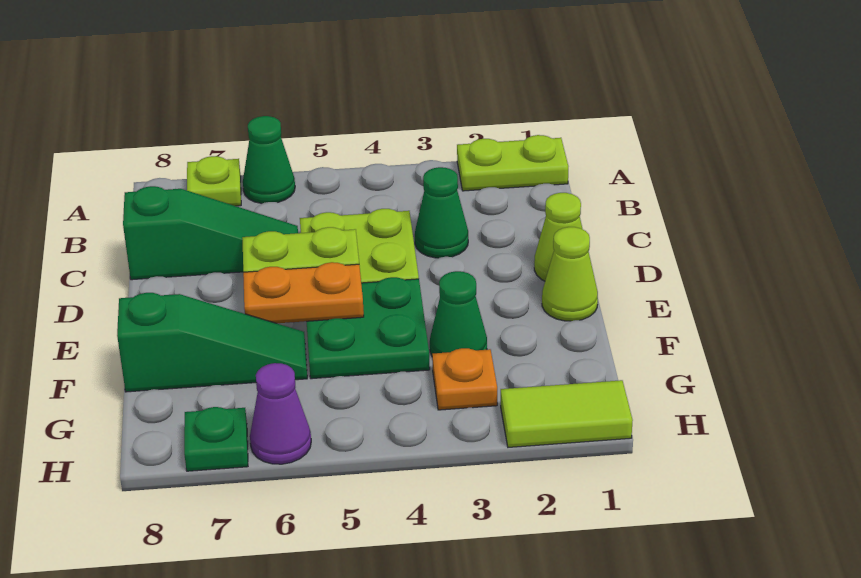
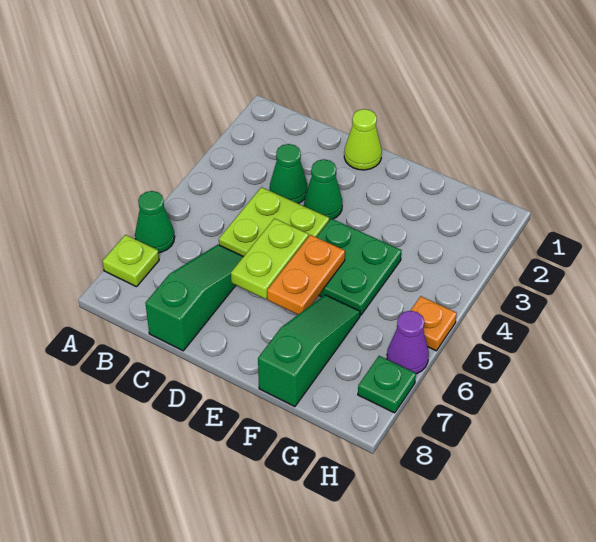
lime plate A1:A2 level 1 -> none
lime cone E1 level 1 -> none
green cone F3 level 1 -> green cone D3 level 1
orange plate G3 level 1 -> orange plate H5 level 1
lime tile H1:H2 level 1 -> none

